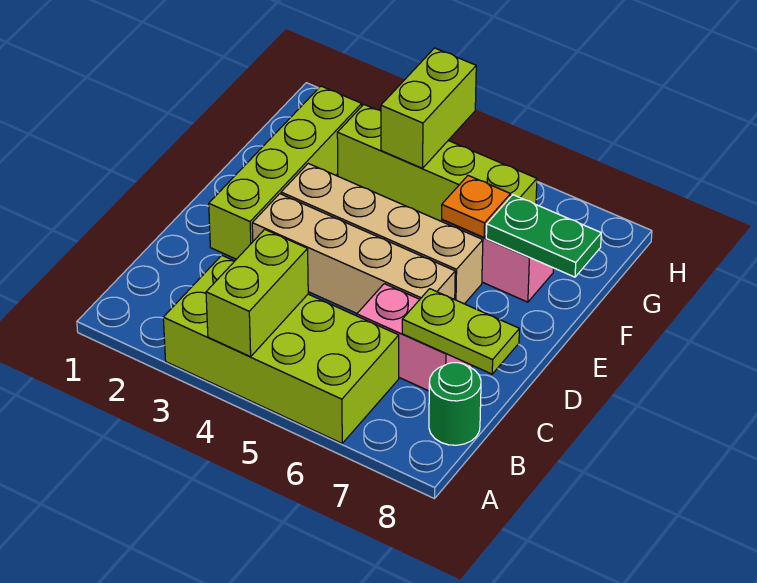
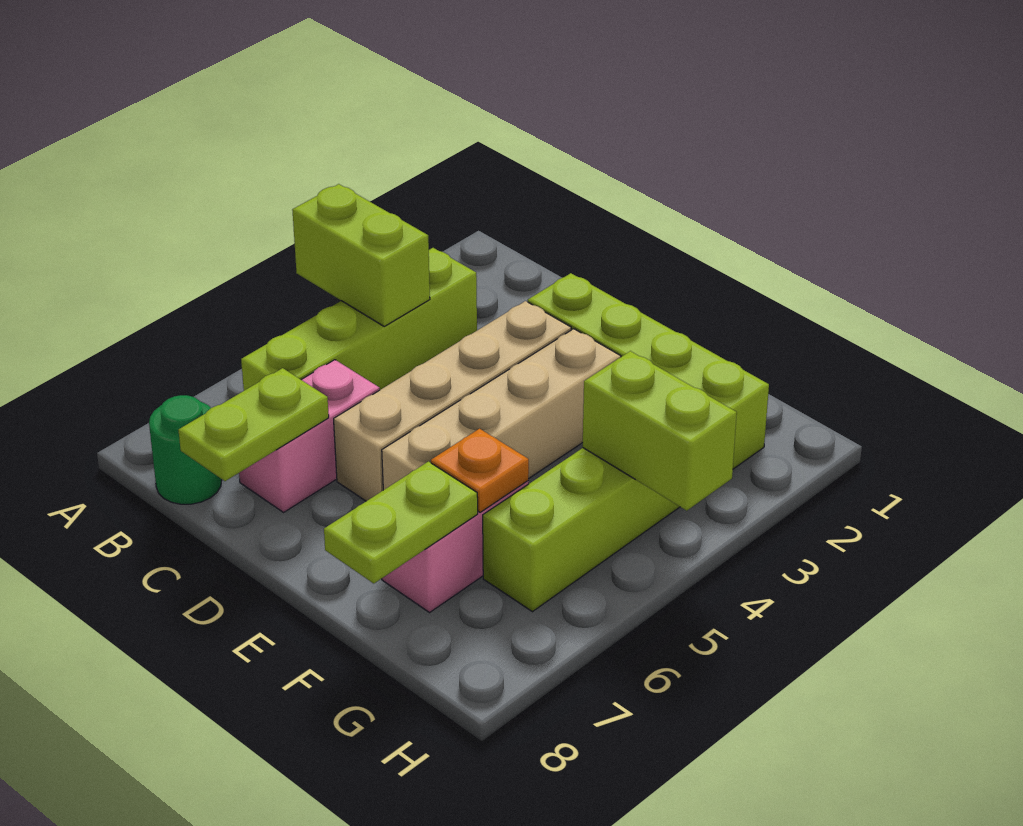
lime brick A3:B6 level 1 -> lime brick B3:B6 level 1
green plate F7:F8 level 2 -> lime plate F7:F8 level 2

